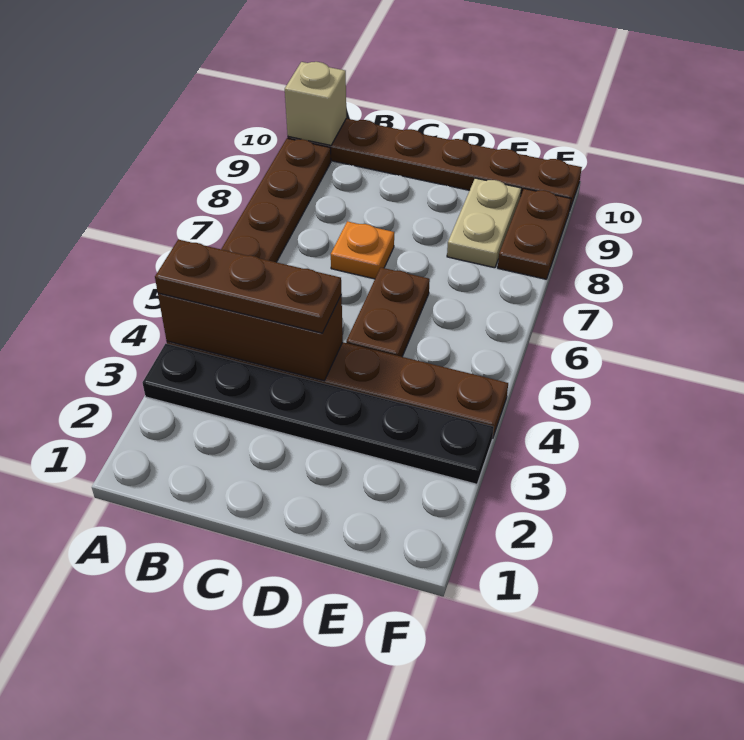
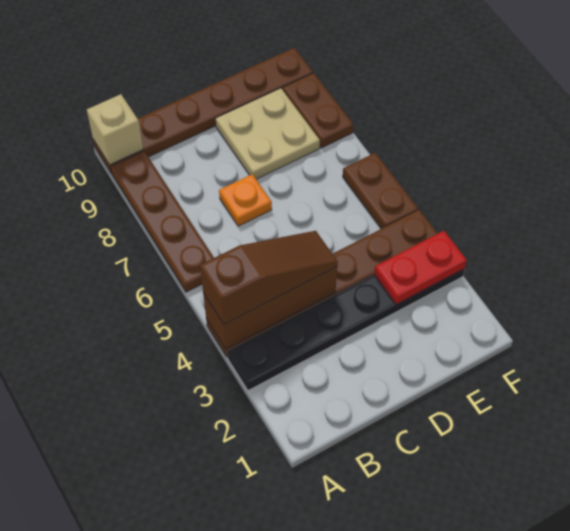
brown plate A4:C4 level 3 -> brown slope A4:C4 level 3 top A
brown plate D5:D6 level 1 -> brown plate F5:F6 level 1
none -> red plate E3:F3 level 2
tan plate E8:E9 level 1 -> tan plate D8:E9 level 1

